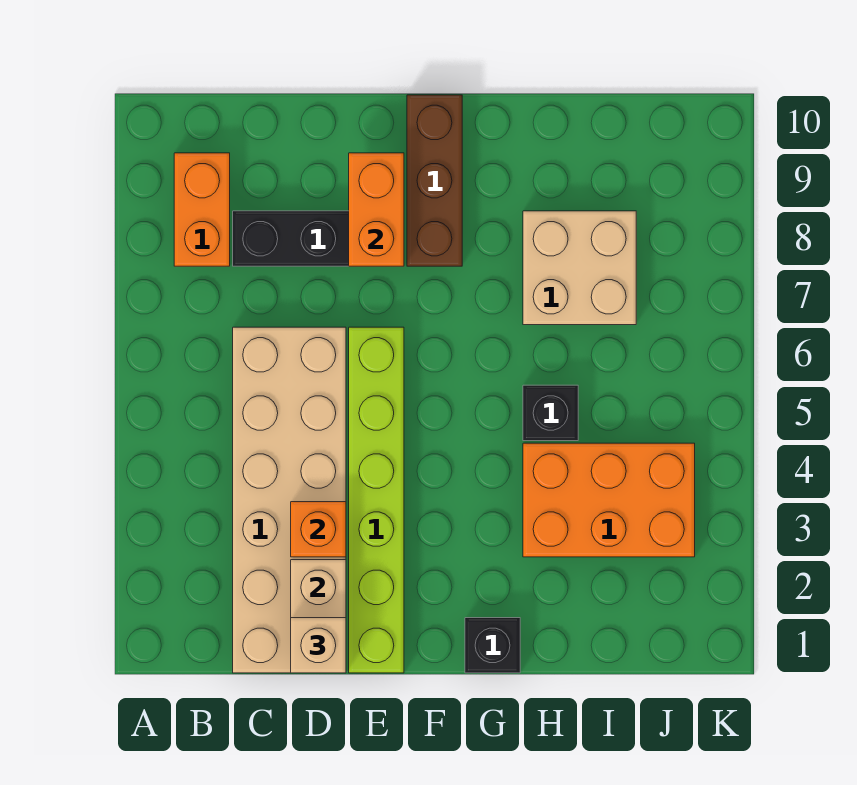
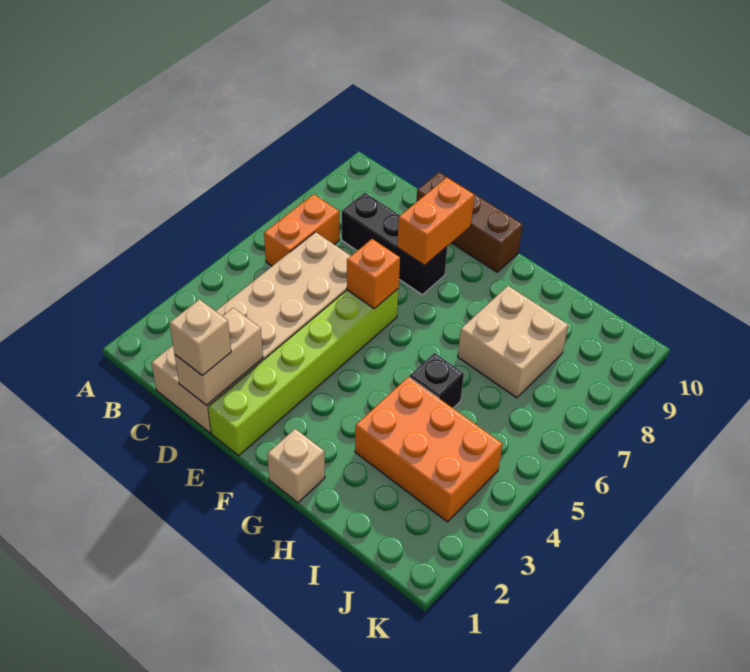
orange brick B8:B9 level 1 -> orange brick B6:B7 level 1
orange brick D3 level 2 -> orange brick E6 level 2
brown brick F8:F10 level 1 -> brown brick D10:F10 level 1
black brick G1 level 1 -> tan brick G1 level 1

